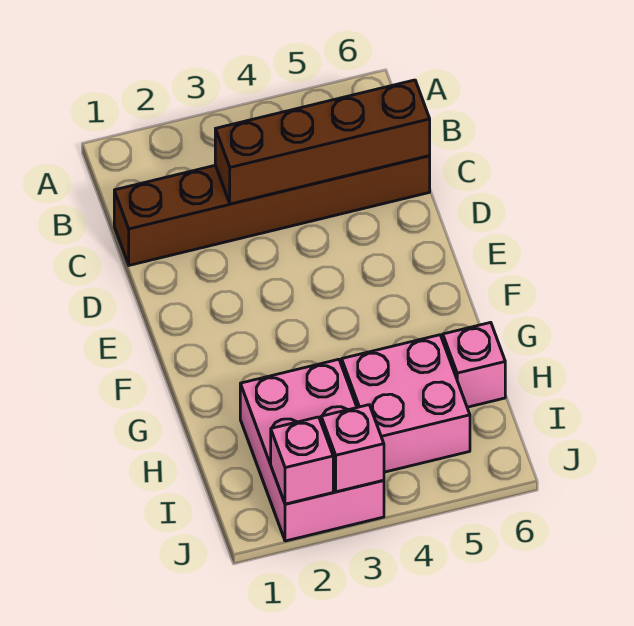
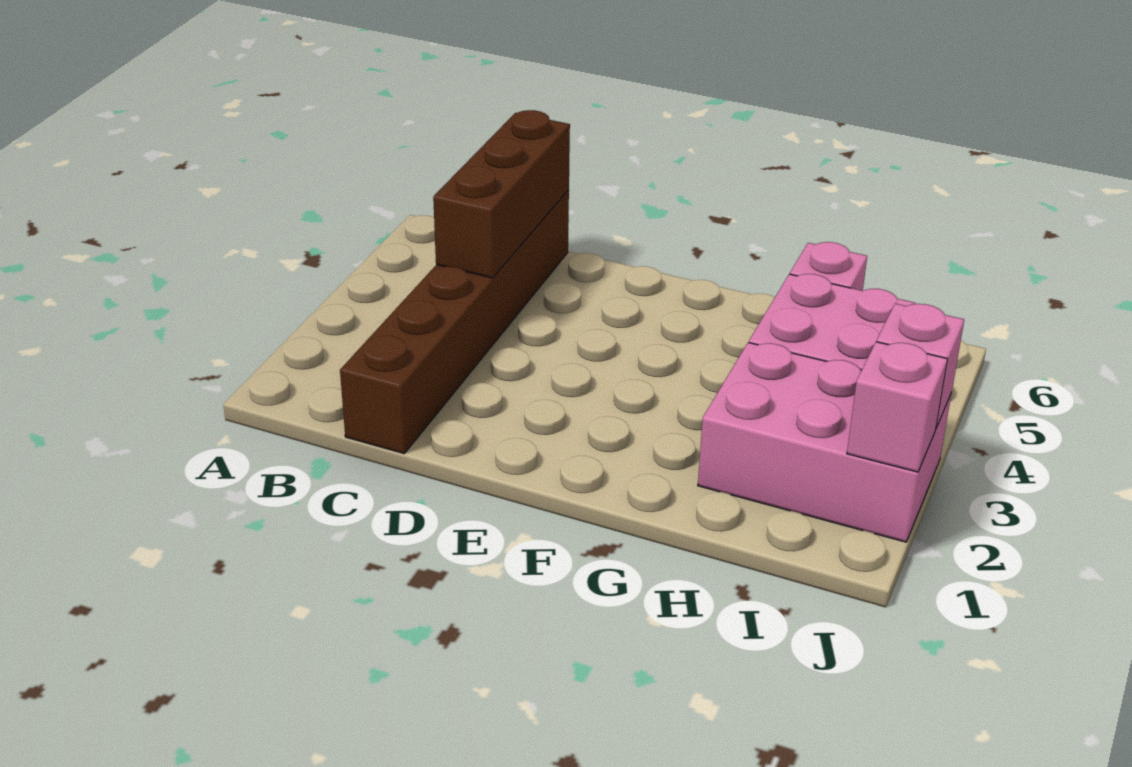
brown brick C3:C6 level 2 -> brown brick C4:C6 level 2

